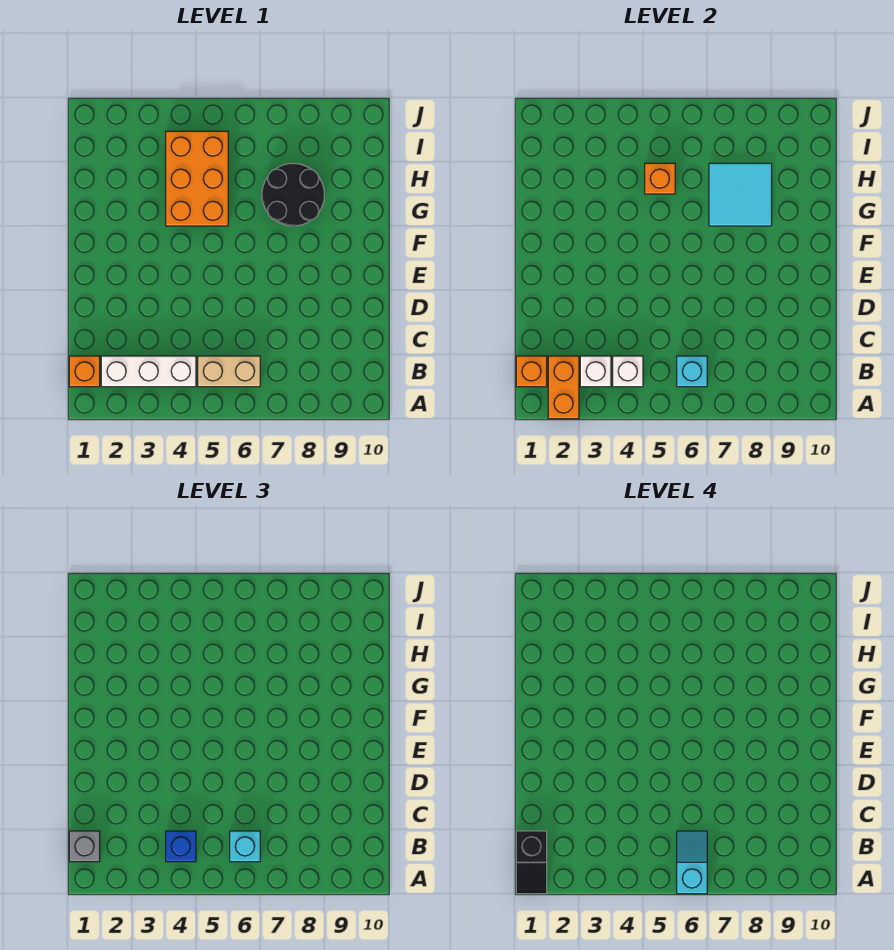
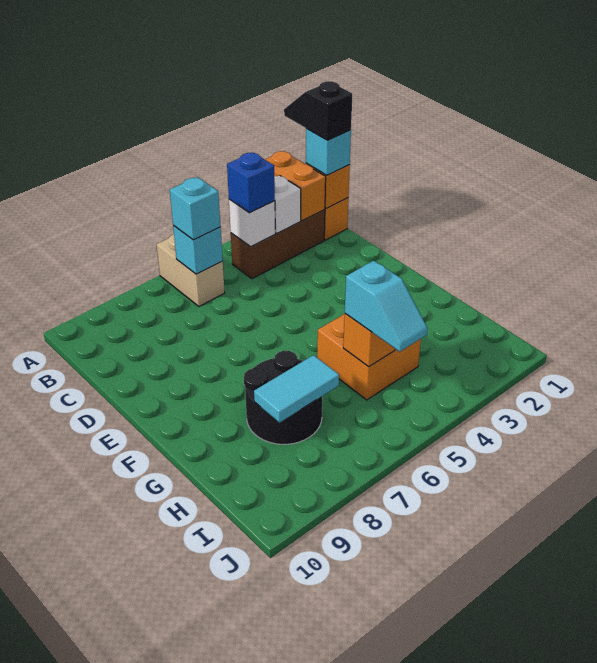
cyan slope A6:B6 level 4 top A -> cyan slope H5:I5 level 3 top H
grey brick B1 level 3 -> cyan brick B1 level 3
white brick B2:B4 level 1 -> brown brick B2:B4 level 1
tan brick B5:B6 level 1 -> tan brick A6:B6 level 1
orange brick G4:I5 level 1 -> orange brick G4:H5 level 1
cyan tile G7:H8 level 2 -> cyan tile H7:H8 level 2

